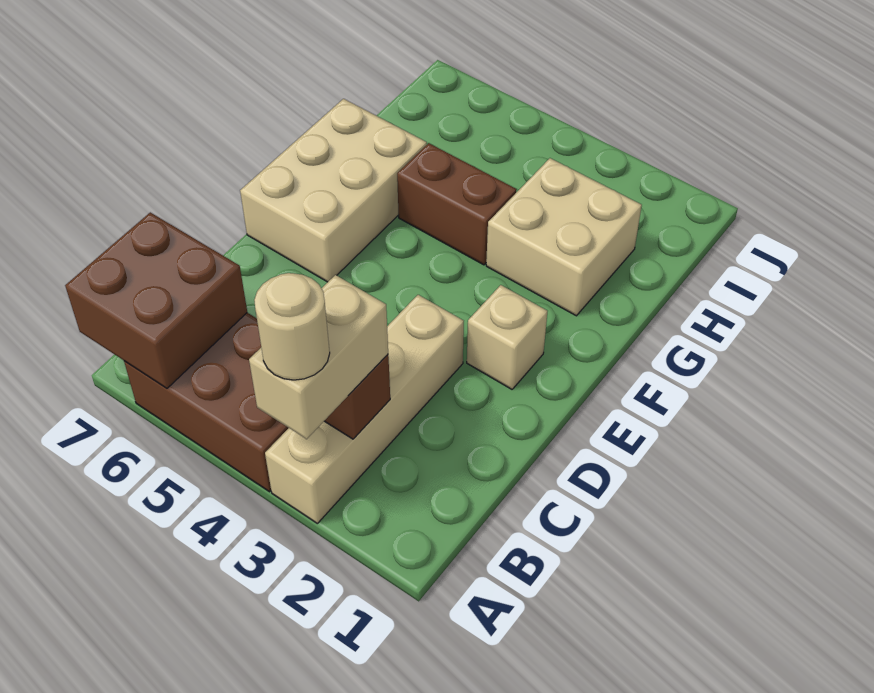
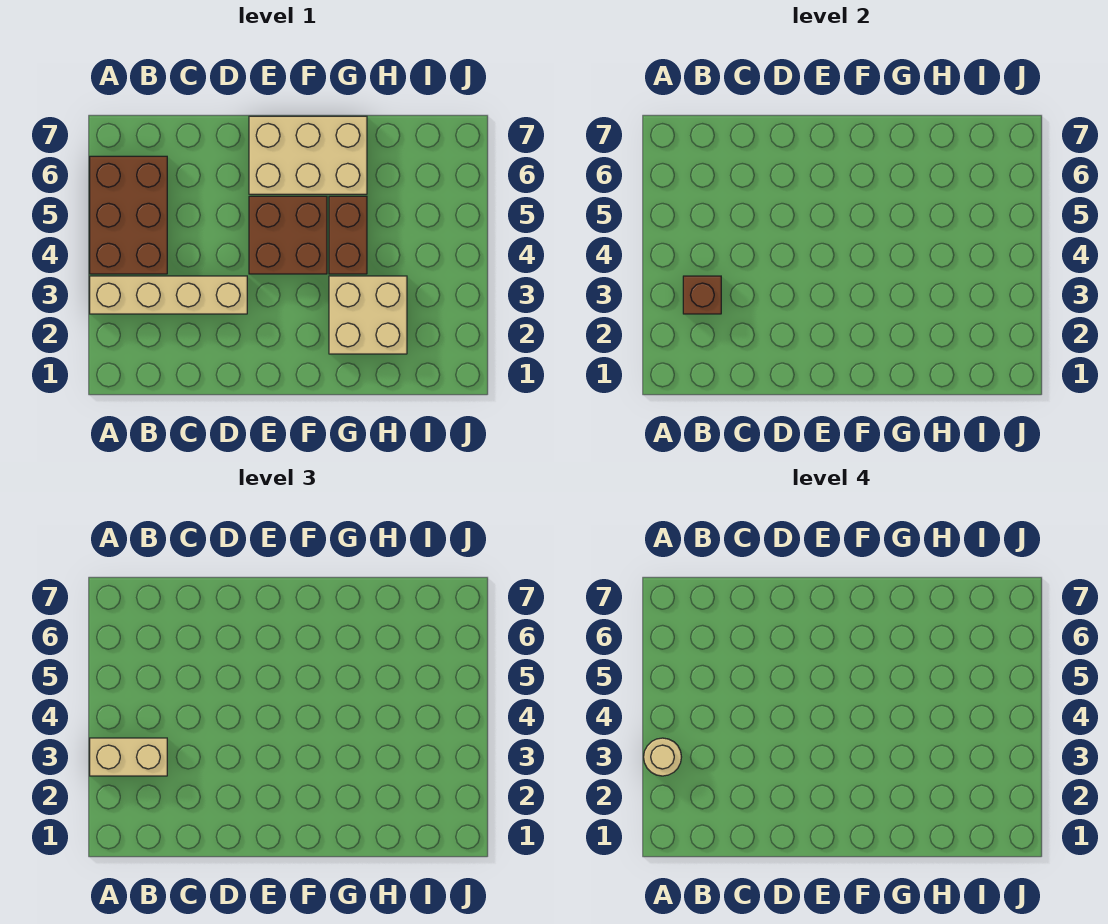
brown brick A6:B7 level 2 -> brown brick E4:F5 level 1
tan brick E2 level 1 -> none

